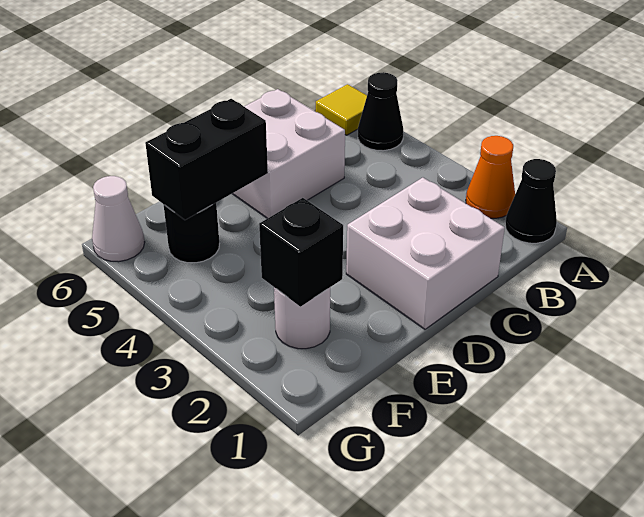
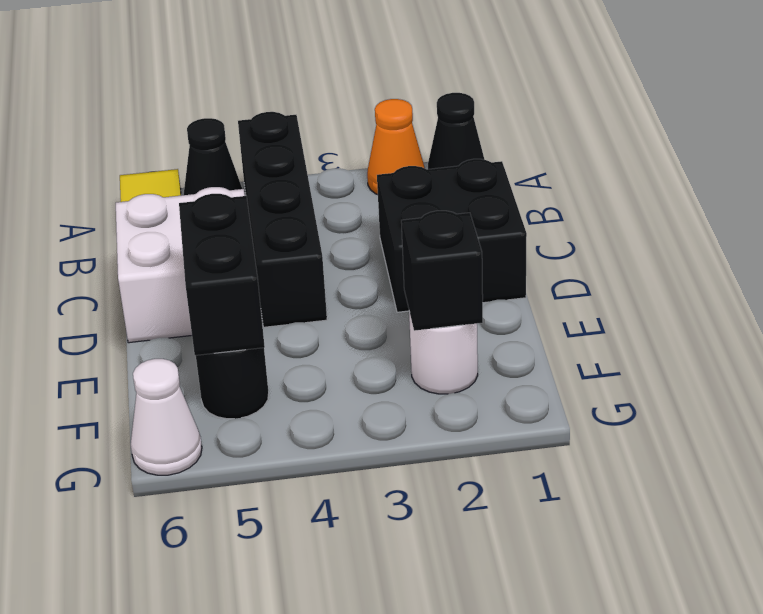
none -> black brick A4:D4 level 1
white brick C1:D2 level 1 -> black brick C1:D2 level 1

